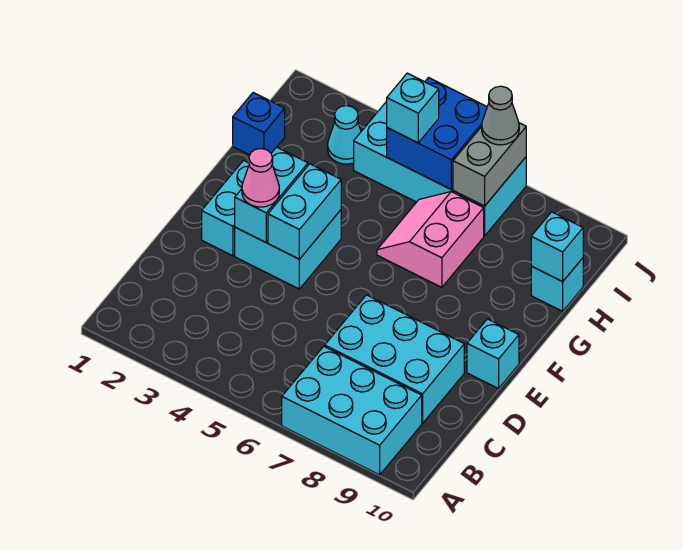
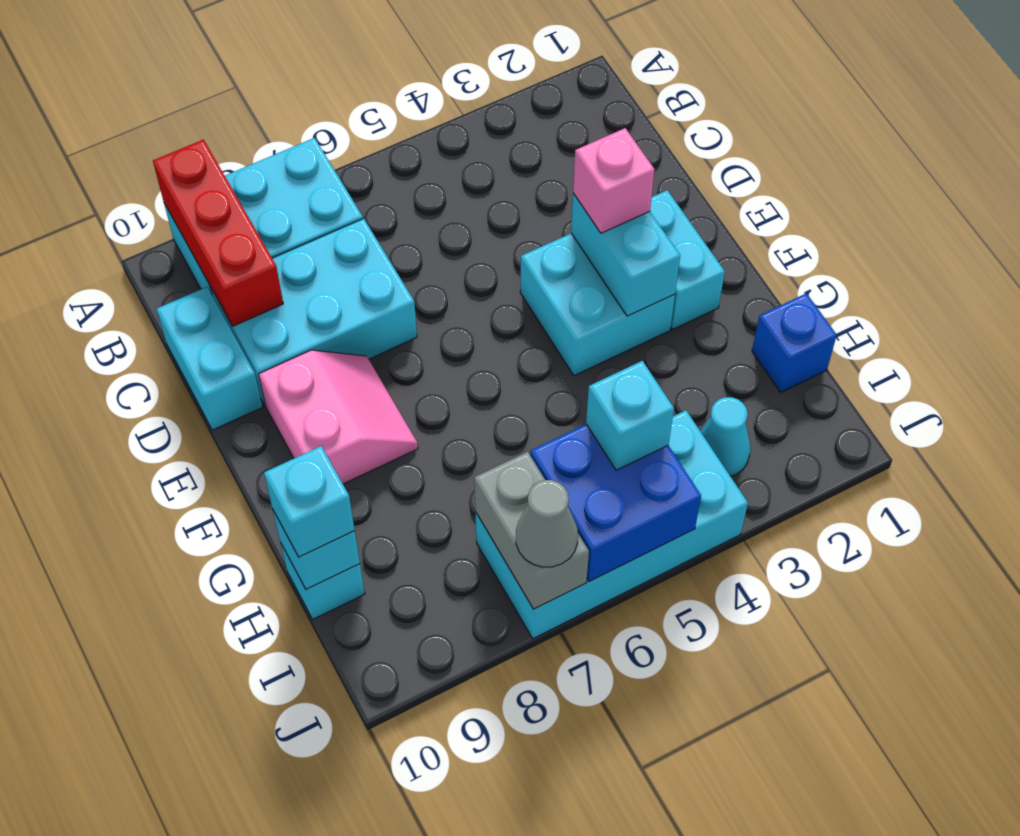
none -> red brick A9:C9 level 2
pink cone E3 level 3 -> pink brick E3 level 3
cyan brick E4:F4 level 2 -> cyan brick C10:D10 level 1
cyan brick E10 level 1 -> cyan brick H10 level 3
pink slope G6:H7 level 1 top 7 -> pink slope E8:F9 level 1 top 9

